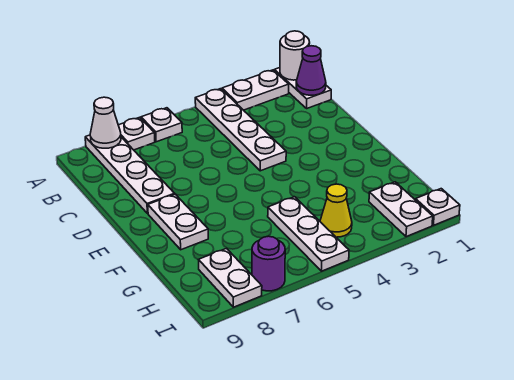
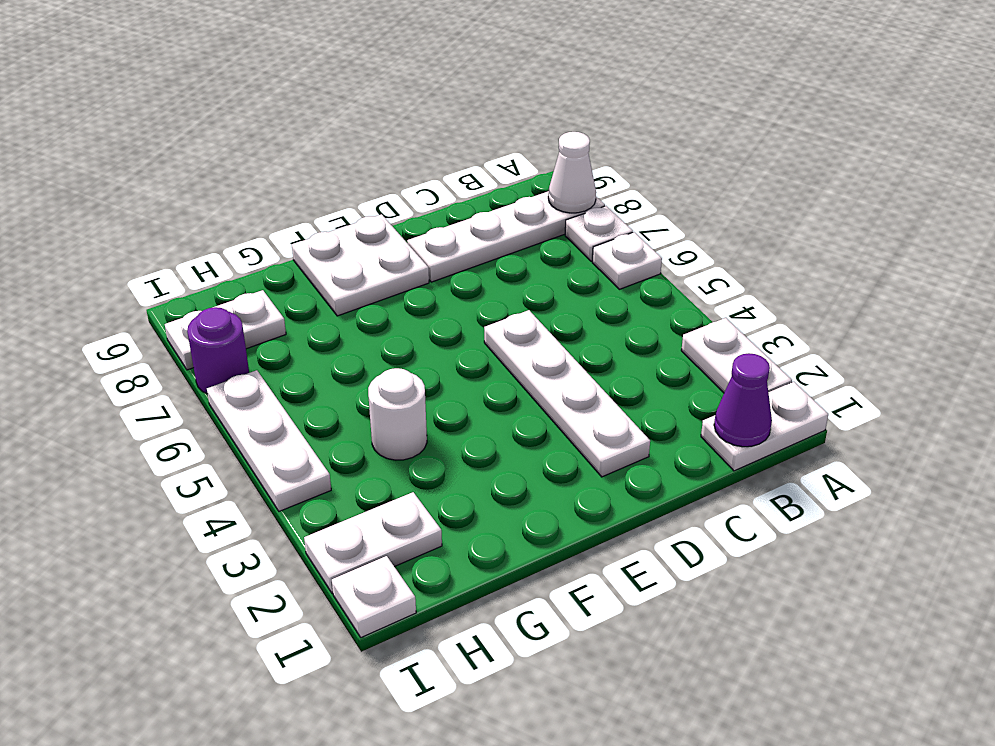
white round brick A1 level 2 -> white round brick G4 level 1
white plate A4:D4 level 1 -> white plate D2:D5 level 1
white plate E8:F8 level 1 -> white plate E8:F9 level 1
white plate G5:I5 level 1 -> white plate I4:I6 level 1
yellow cone H4 level 1 -> none

